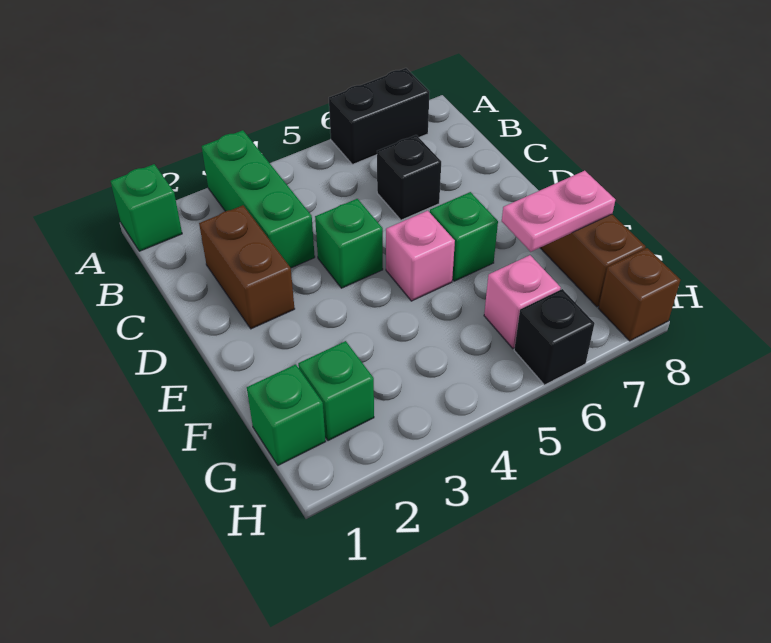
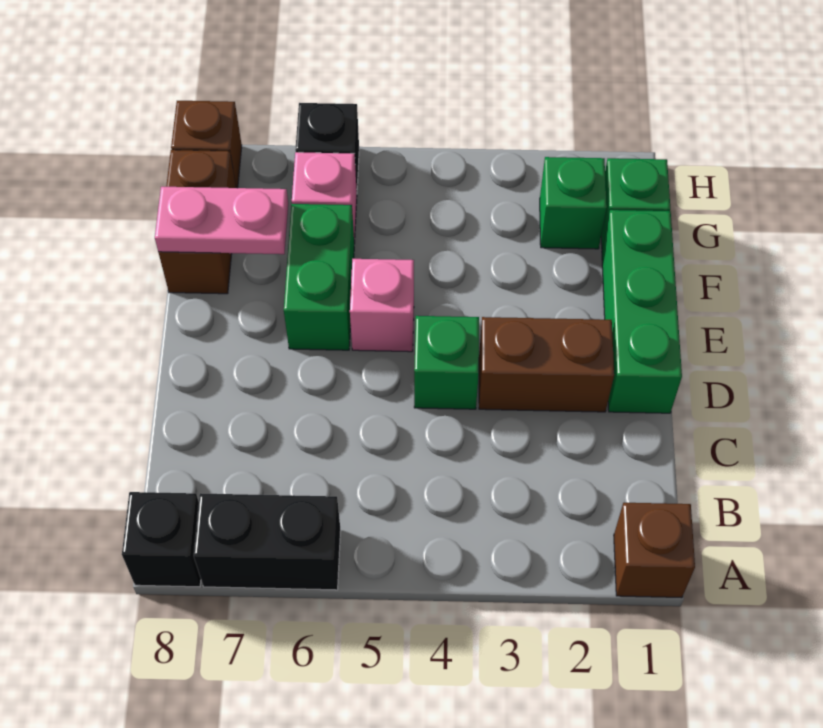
green brick A1 level 1 -> brown brick A1 level 1
green brick A3:C3 level 1 -> green brick D1:F1 level 1
brown brick C2:D2 level 1 -> brown brick D2:D3 level 1
black brick C6 level 1 -> black brick A8 level 1
green brick E6 level 1 -> green brick E6:F6 level 1

